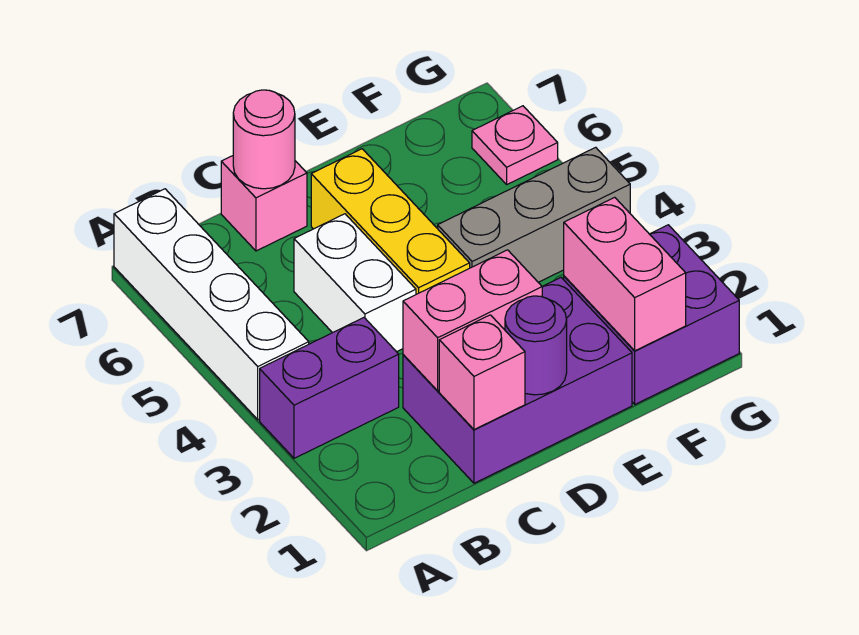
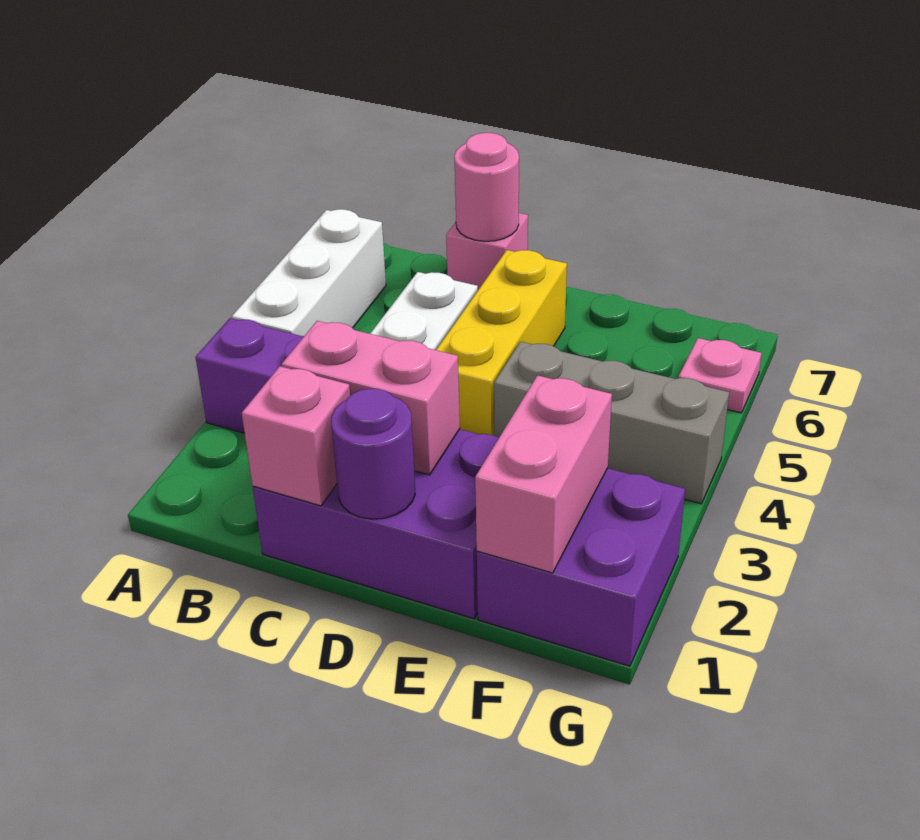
white brick A4:A7 level 1 -> white brick A4:A6 level 1

